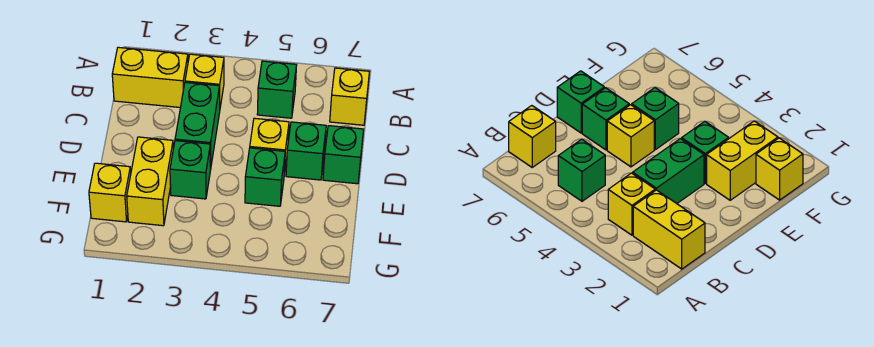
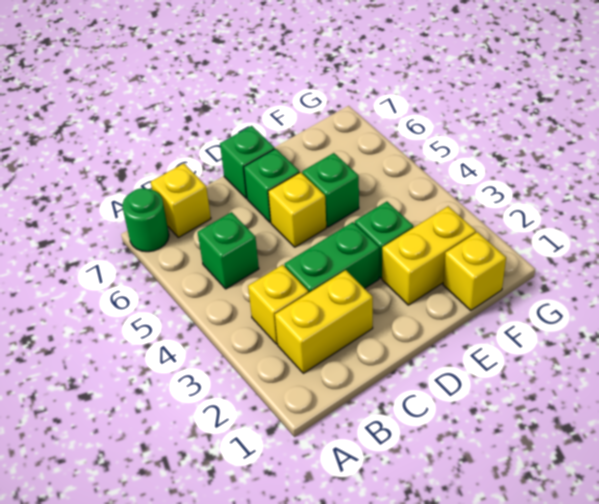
none -> green round brick A7 level 1
yellow brick B1:B2 level 1 -> yellow brick B2:C2 level 1

